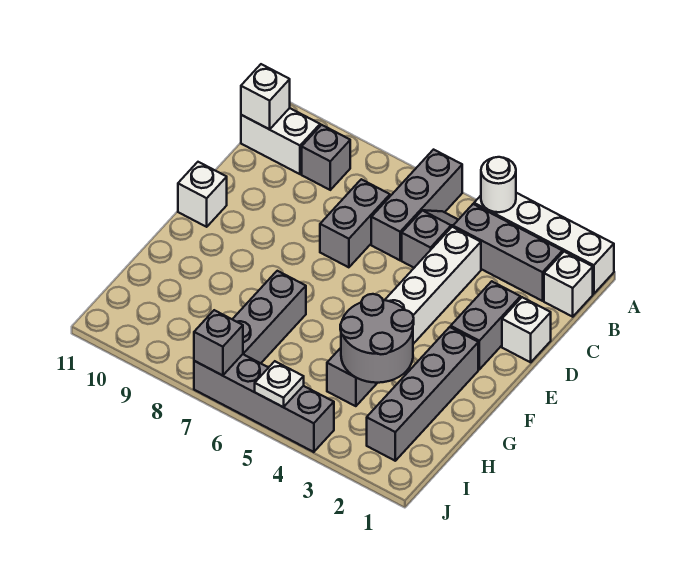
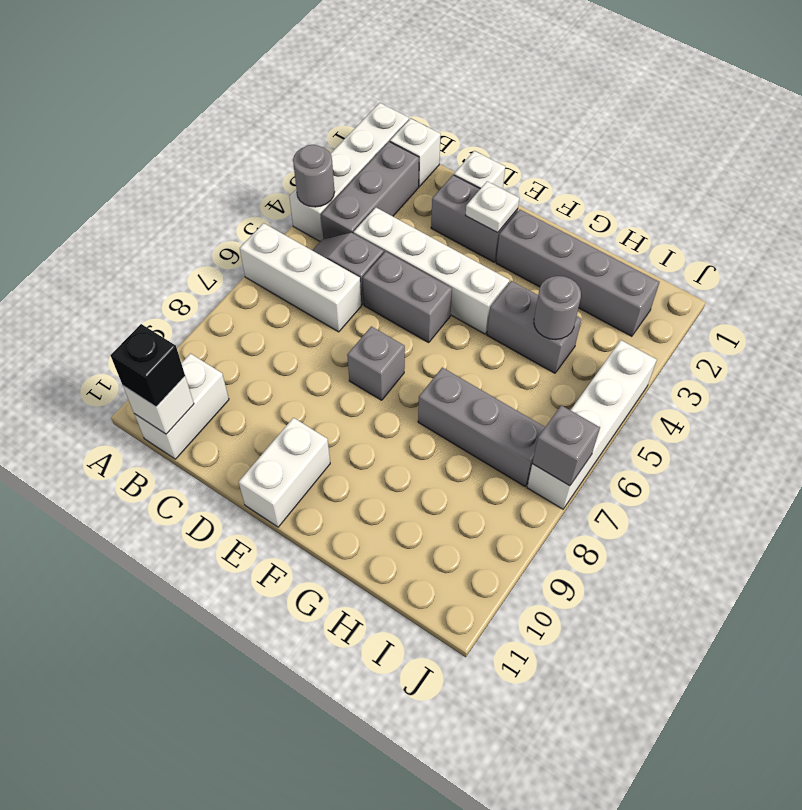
white round brick A4 level 2 -> grey round brick A4 level 2
grey brick A6:C6 level 1 -> white brick A6:C6 level 1
grey brick B9 level 1 -> grey brick E7 level 1
none -> black brick B11 level 3
grey brick C7:D7 level 1 -> grey brick D5:E5 level 1
white brick E11 level 1 -> white brick E10:E11 level 1
grey round brick G3:H4 level 2 -> grey round brick H4 level 2
grey brick J4:J7 level 1 -> white brick J4:J7 level 1
white plate J5 level 2 -> white plate E2 level 2

